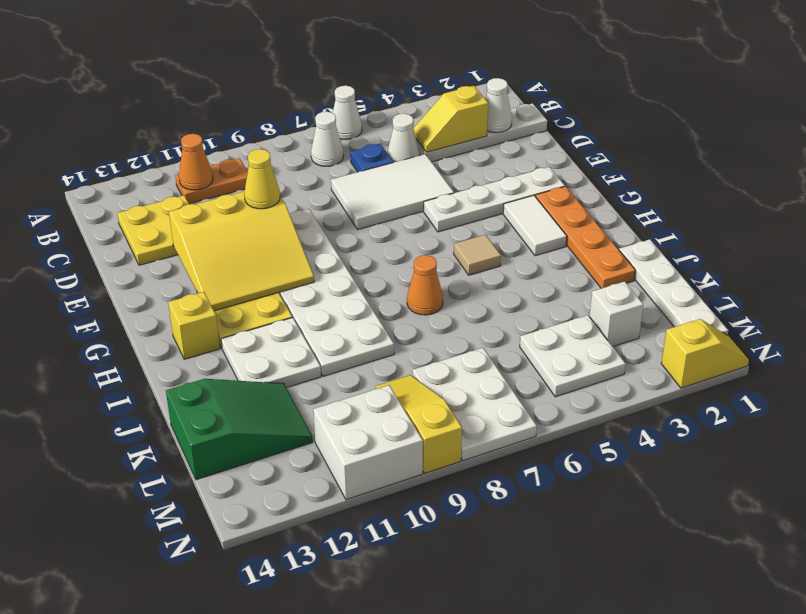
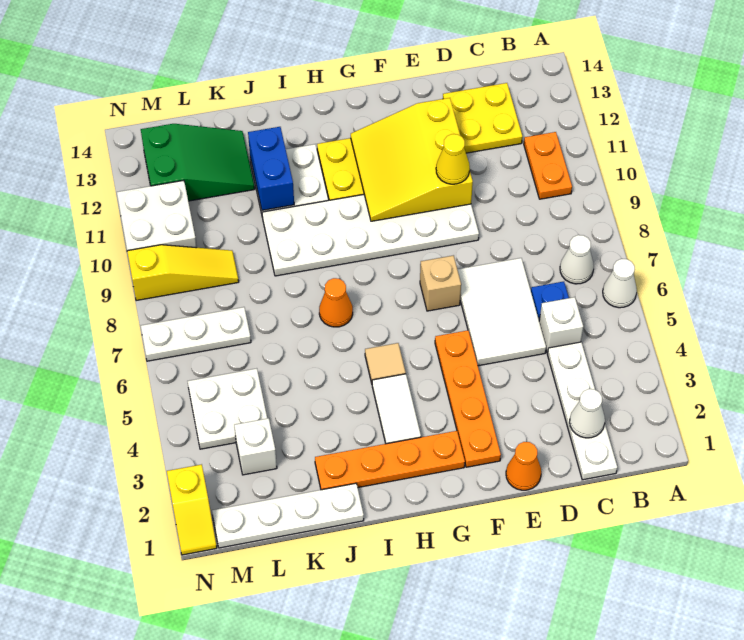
orange cone B11 level 2 -> orange cone E1 level 1
yellow slope C3:C4 level 2 top 3 -> none
white cone C5 level 1 -> white brick C5 level 1
white plate F2:F5 level 1 -> orange plate F2:F5 level 1
none -> tan brick F7 level 1
white tile G3:H3 level 1 -> white tile H3:H4 level 1
yellow brick H13 level 1 -> none
none -> blue brick J11:J12 level 2
green slope K12:L14 level 1 top 14 -> green slope K12:M13 level 1 top M
white plate L7:N8 level 1 -> white plate L7:N7 level 1

